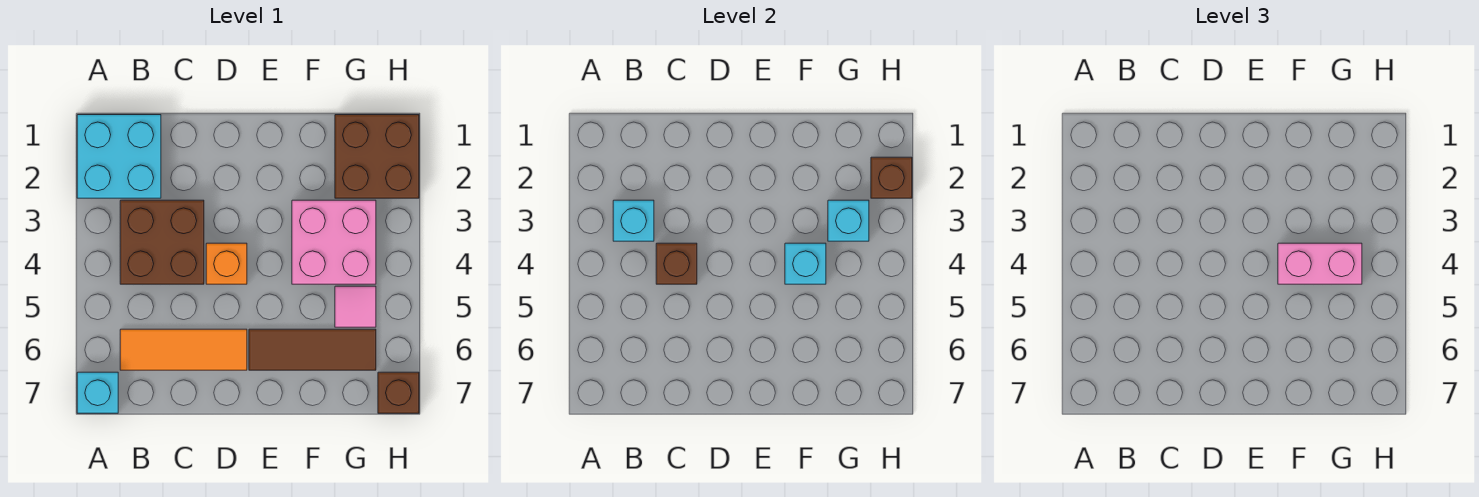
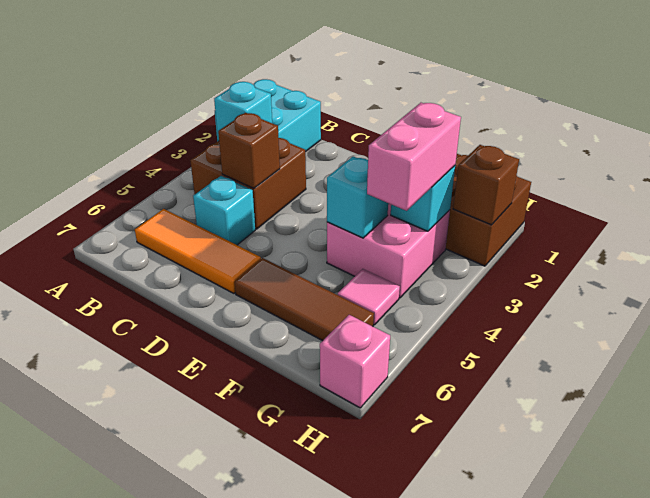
cyan brick A7 level 1 -> cyan brick C5 level 1
orange brick D4 level 1 -> none
pink brick F4:G4 level 3 -> pink brick G3:G4 level 3
brown brick H7 level 1 -> pink brick H7 level 1

